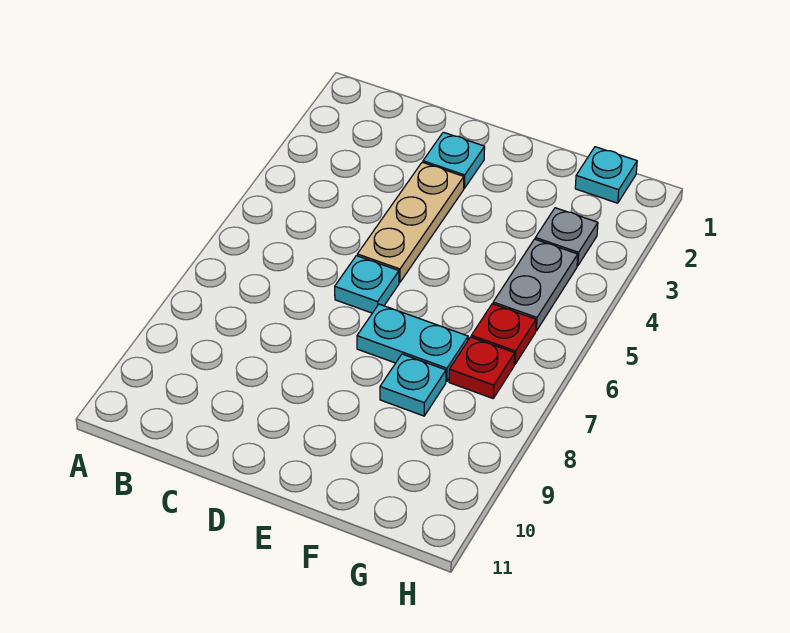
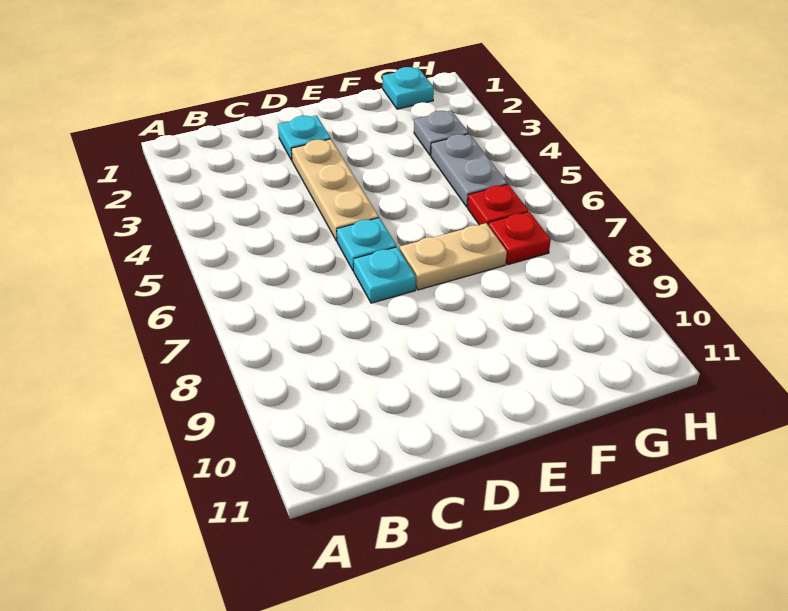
cyan plate E7:F7 level 1 -> tan plate E7:F7 level 1
cyan plate F8 level 1 -> cyan plate D7 level 1

